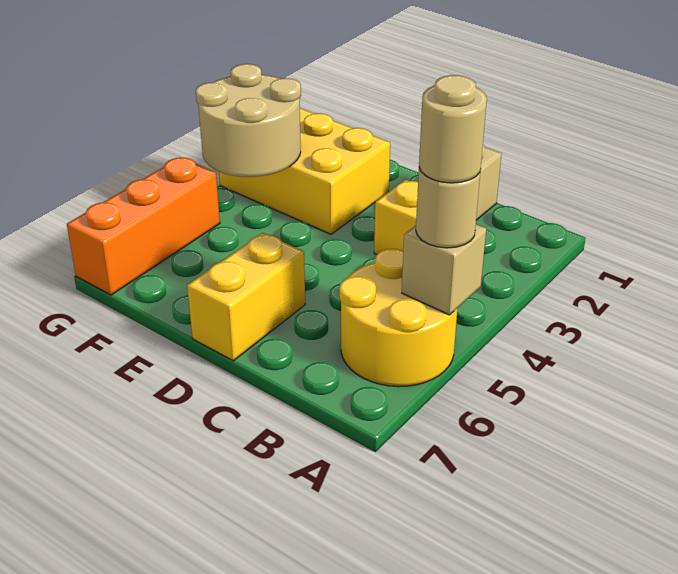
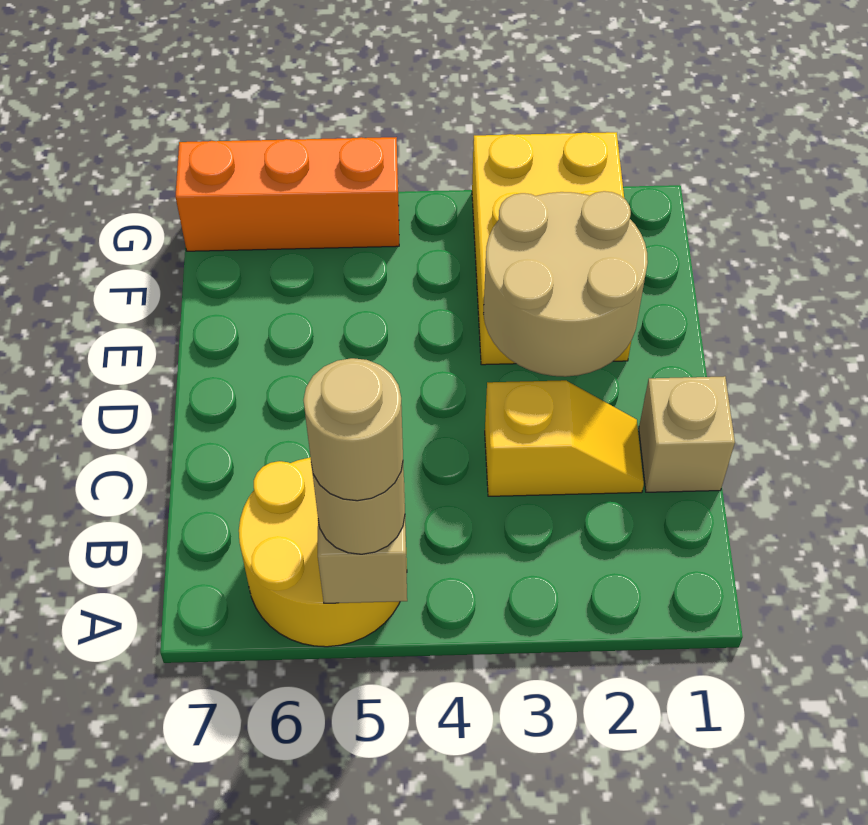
yellow brick D6:D7 level 1 -> none
tan round brick F3:G4 level 2 -> tan round brick D2:E3 level 2

